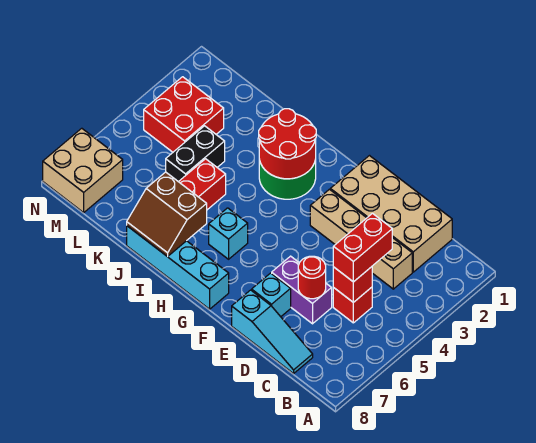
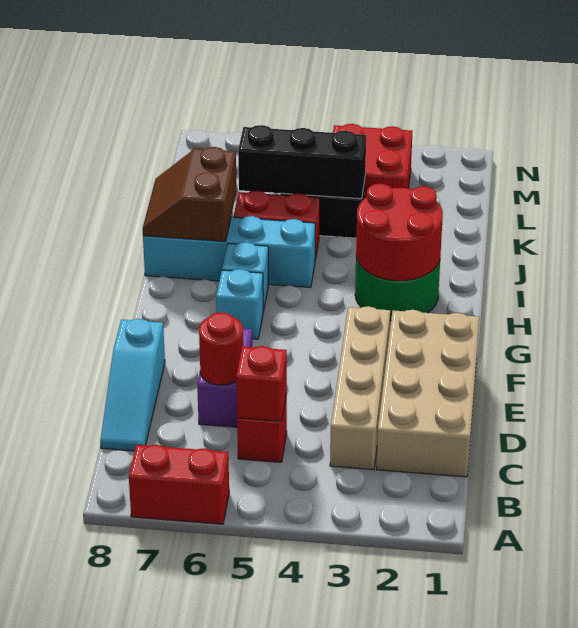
red brick C4:C5 level 3 -> red brick A6:A7 level 1
cyan brick E7 level 1 -> cyan brick G6 level 1
cyan brick G8:J8 level 1 -> cyan brick I5:I8 level 1
none -> black brick K4:K6 level 2
tan brick M7:N8 level 1 -> none

